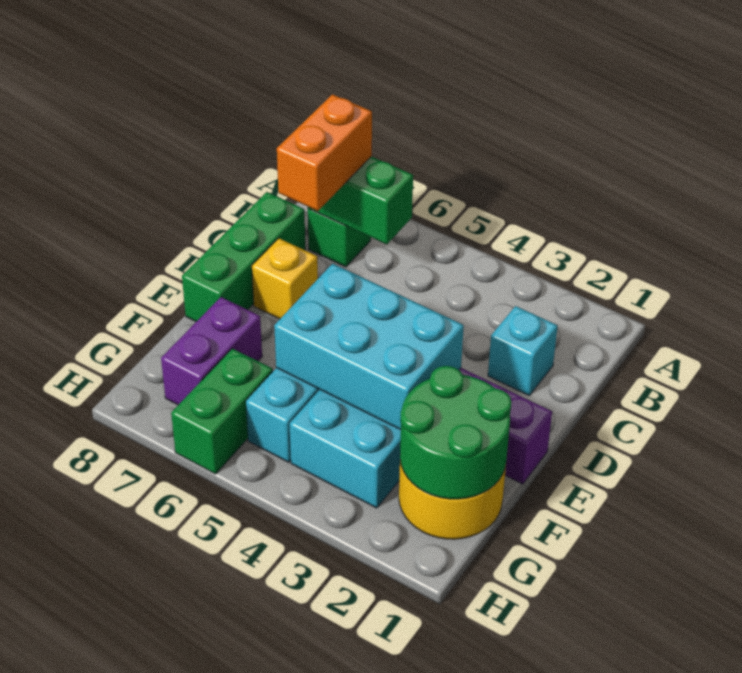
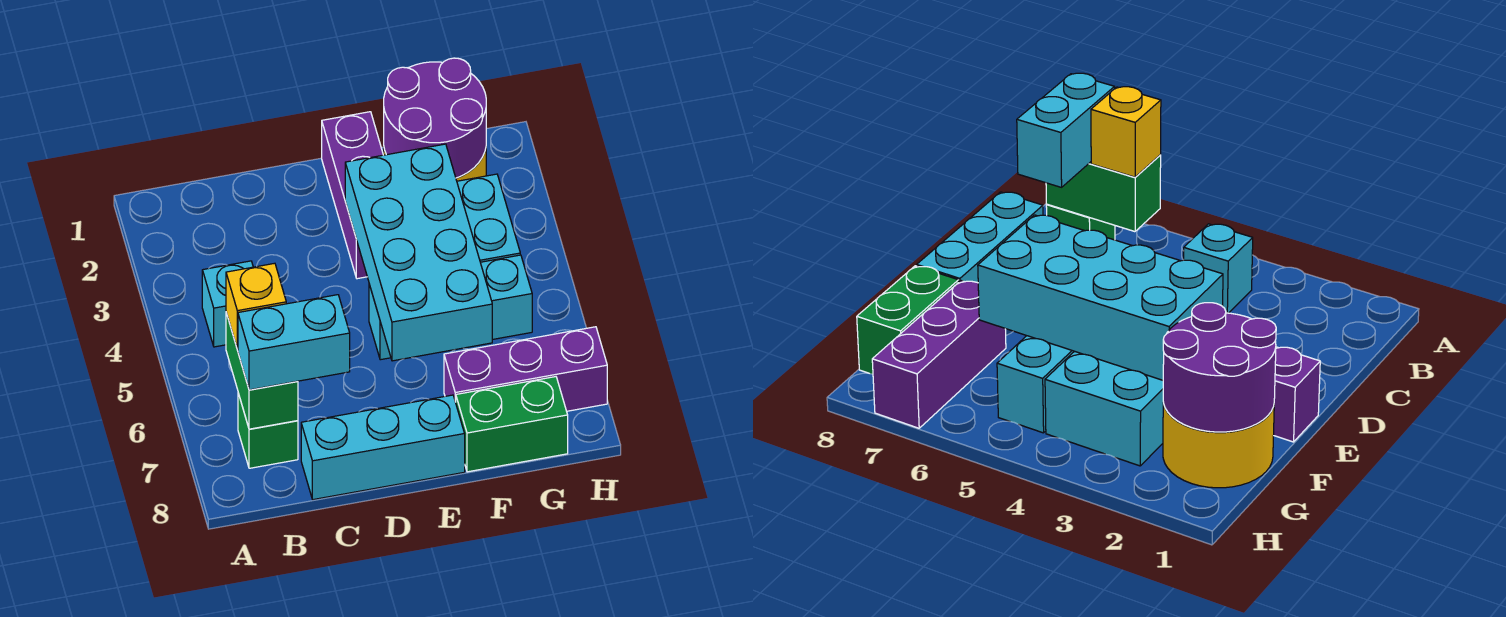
orange brick B7:C7 level 3 -> cyan brick B7:C7 level 3
cyan brick C2 level 1 -> cyan brick B4 level 1
green brick C8:E8 level 1 -> cyan brick C8:E8 level 1
yellow brick D7 level 1 -> yellow brick B6 level 3
cyan brick E3:F5 level 2 -> cyan brick E3:F6 level 2
green round brick F1:G2 level 2 -> purple round brick F1:G2 level 2
purple brick F7:G7 level 1 -> purple brick F7:H7 level 1
green brick G6:H6 level 1 -> green brick F8:G8 level 1

